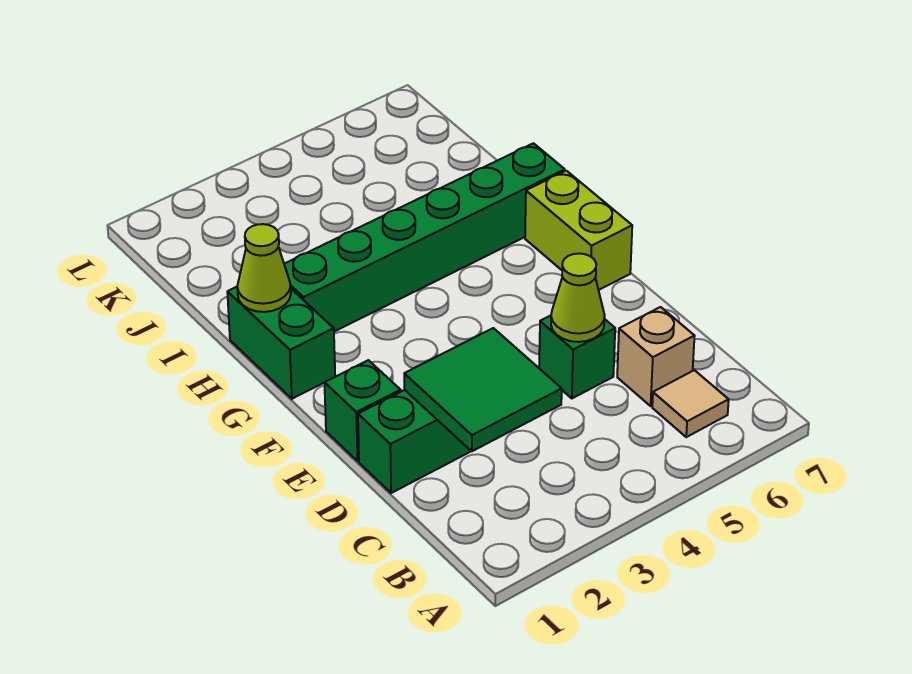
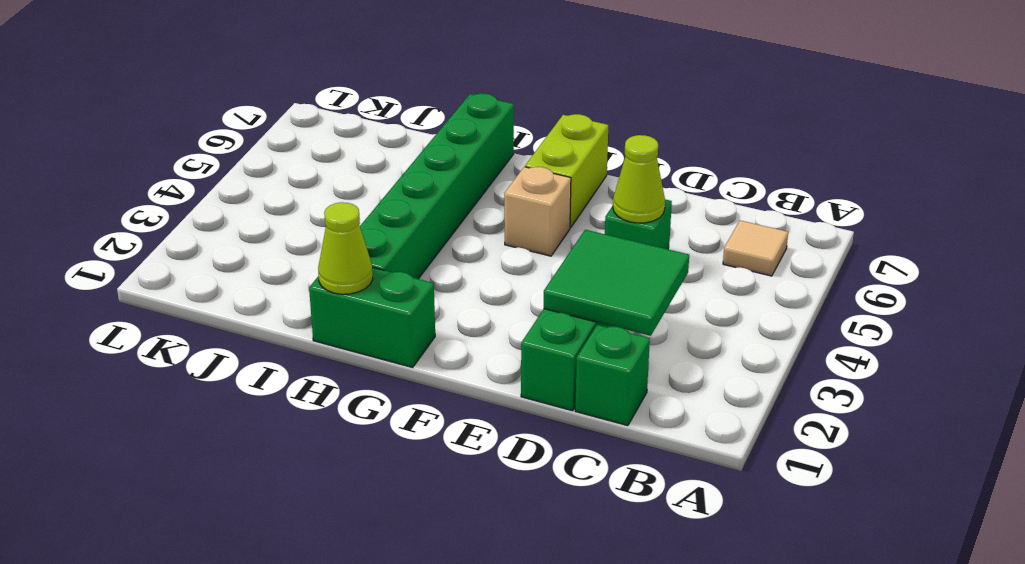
tan brick C6 level 1 -> tan brick F5 level 1
green brick E1 level 1 -> green brick C1 level 1
lime brick F7:G7 level 1 -> lime brick F6:F7 level 1

